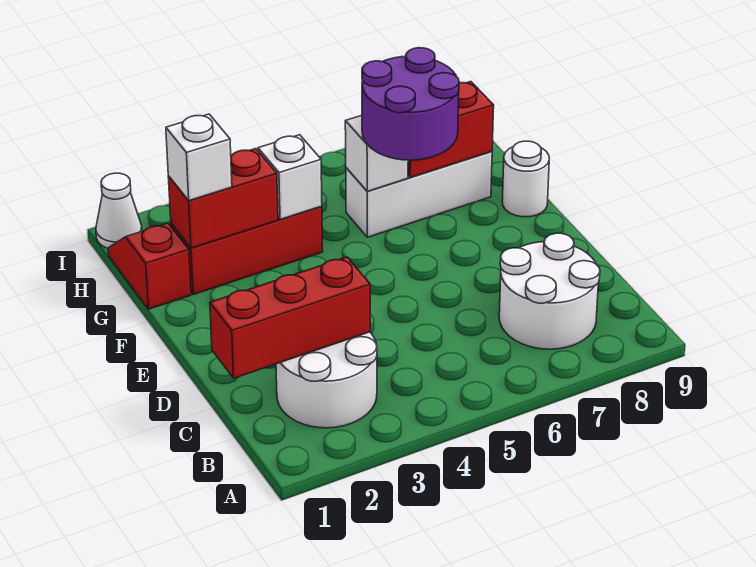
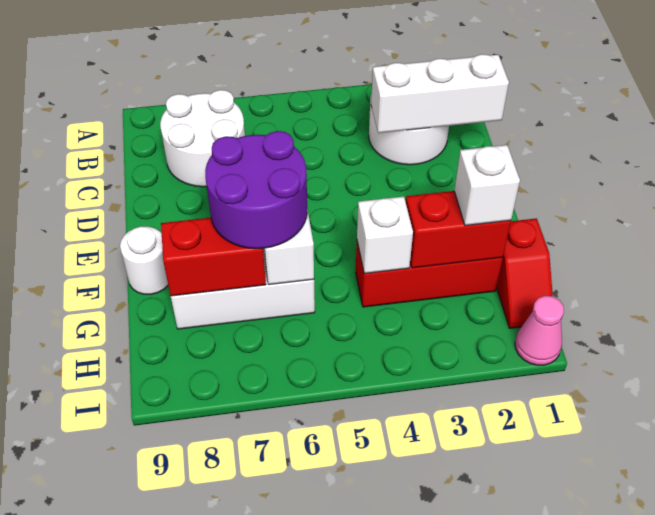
red brick C1:C3 level 2 -> white brick C1:C3 level 2
white cone I1 level 1 -> pink cone I1 level 1

